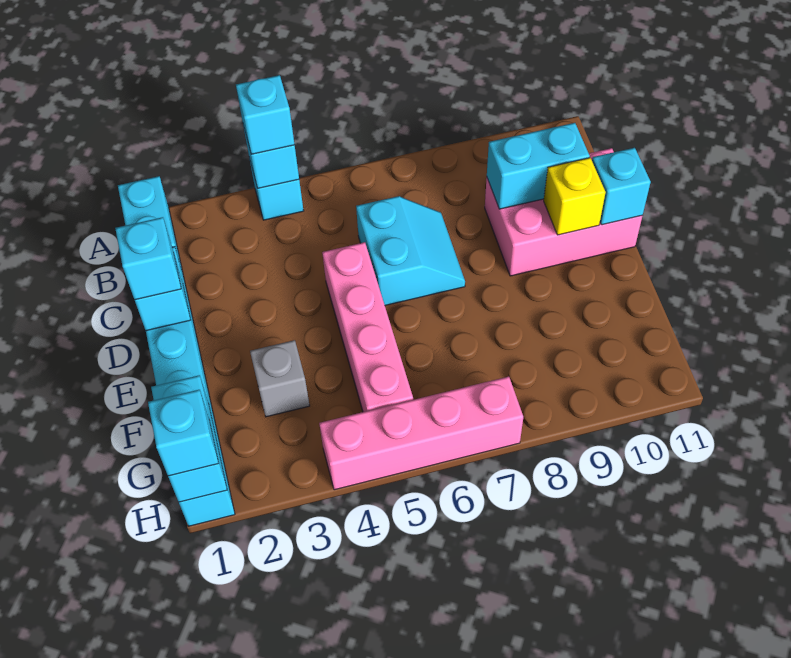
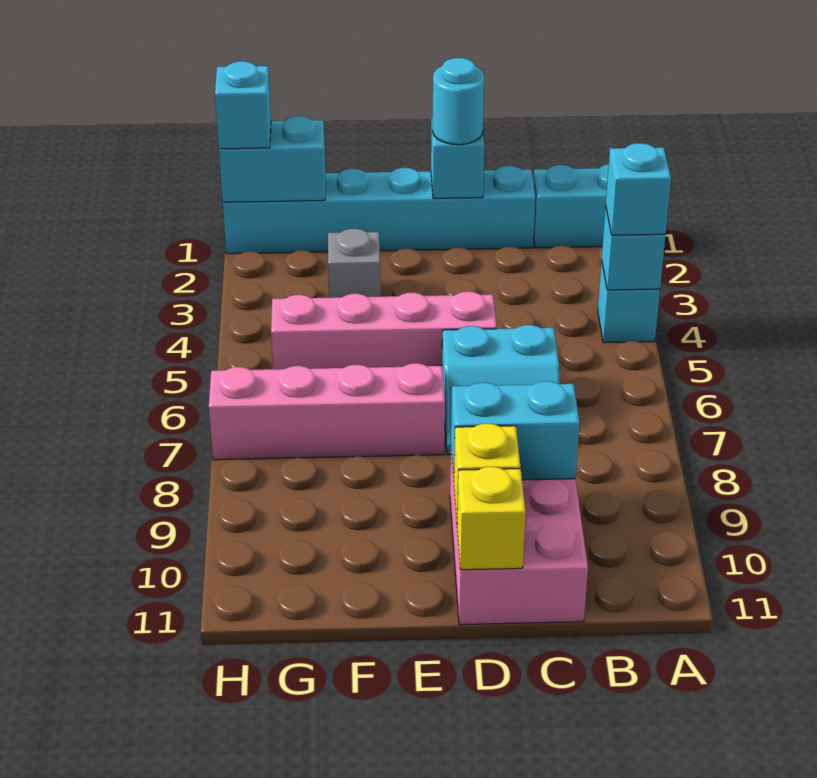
cyan brick C9:C10 level 2 -> cyan brick C9:D9 level 2
cyan brick D1 level 3 -> cyan round brick D1 level 3
cyan brick D11 level 2 -> yellow brick D11 level 2
pink brick H4:H7 level 1 -> pink brick E7:H7 level 1

